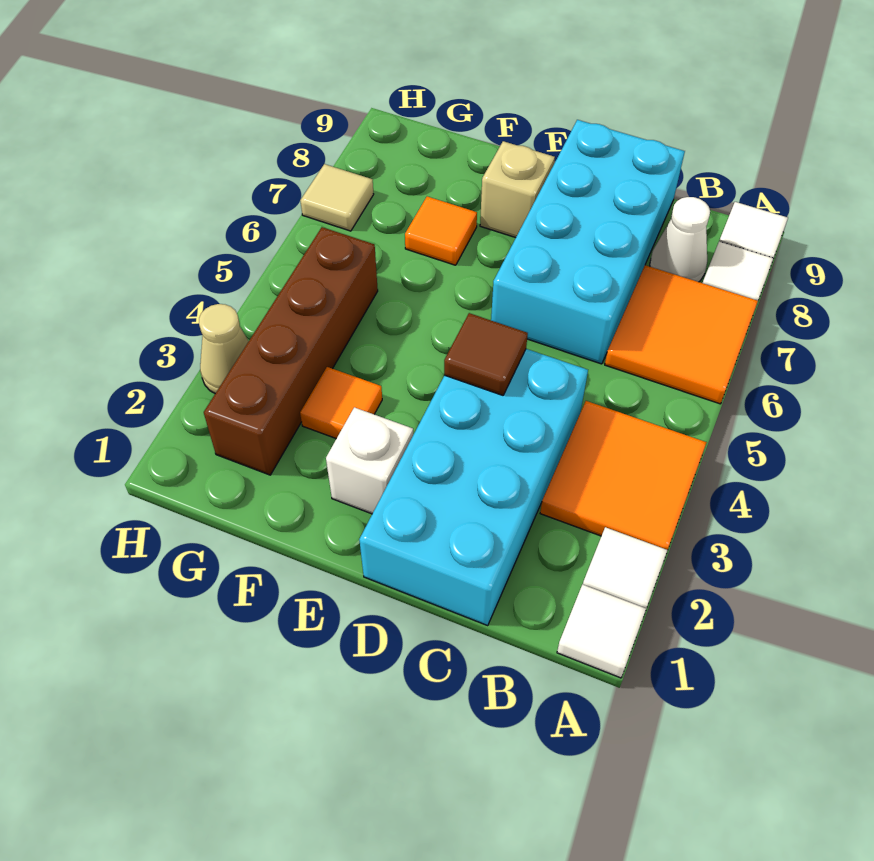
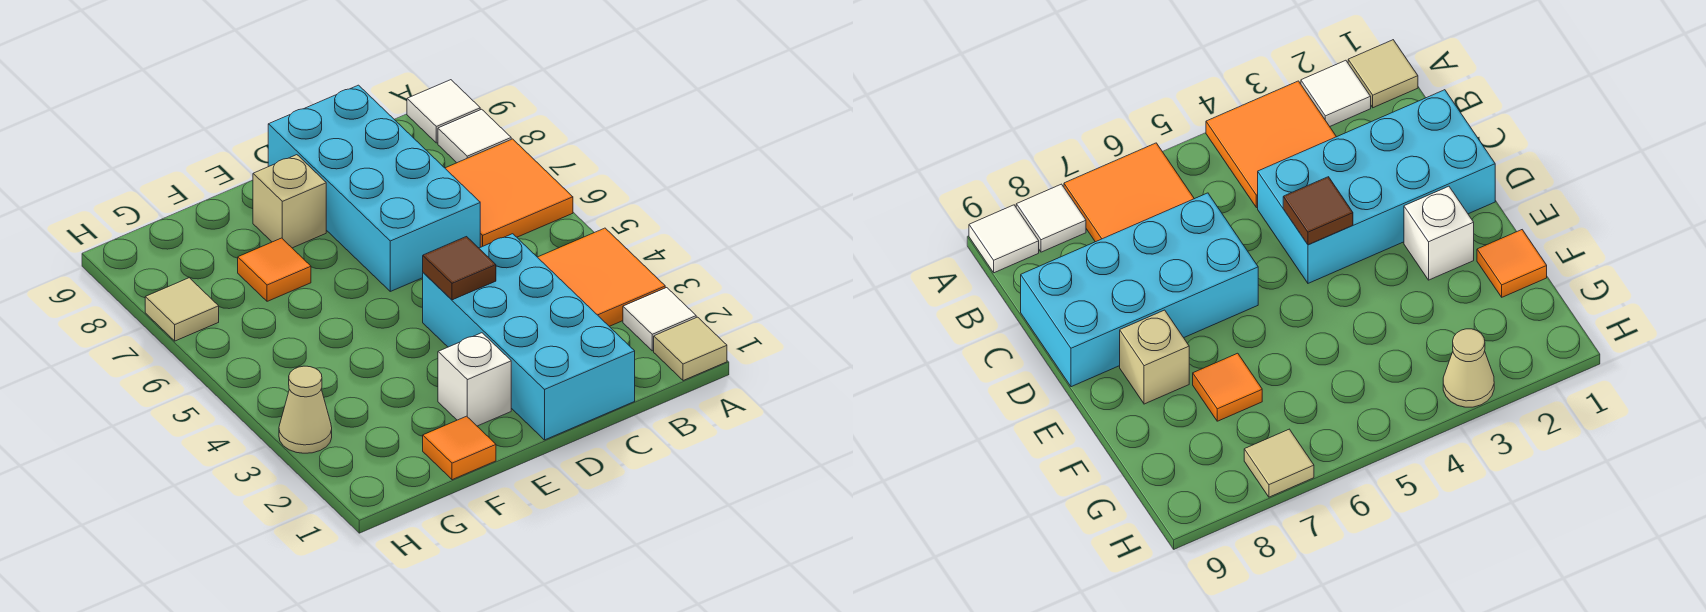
white tile A1 level 1 -> tan tile A1 level 1
white cone B8 level 1 -> none
orange tile F3 level 1 -> orange tile F1 level 1
brown brick G2:G5 level 1 -> none

